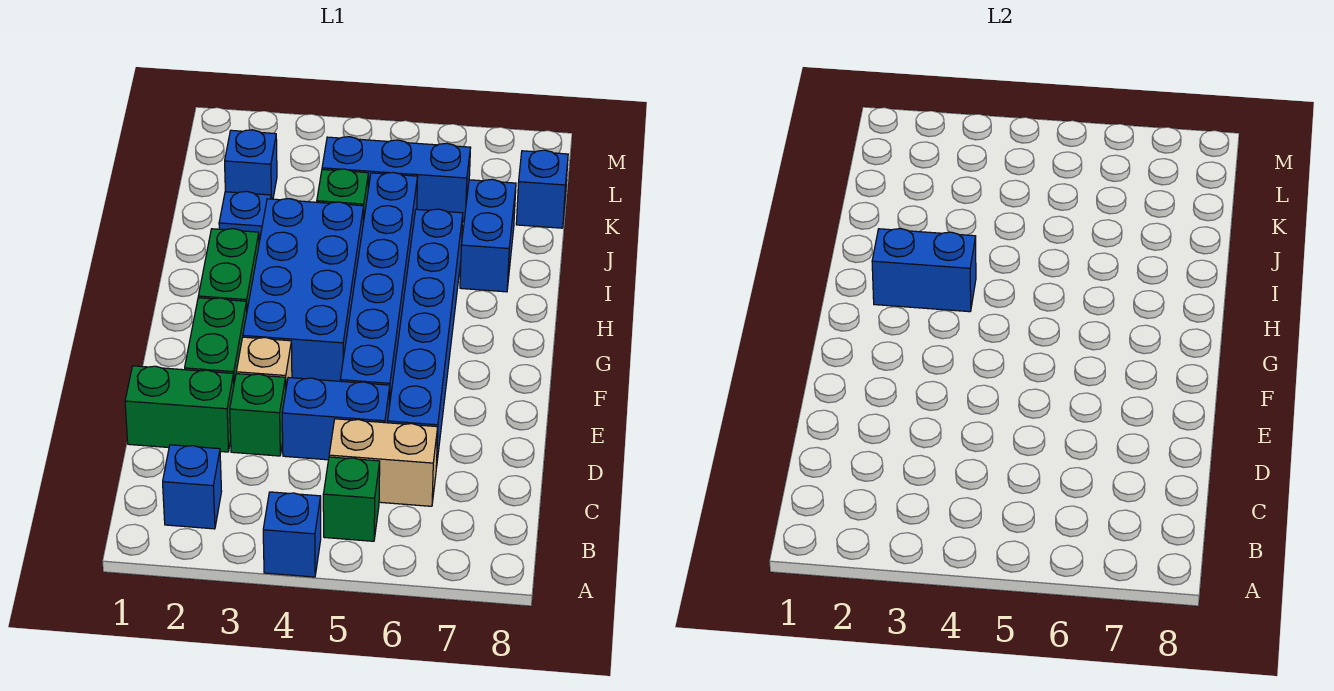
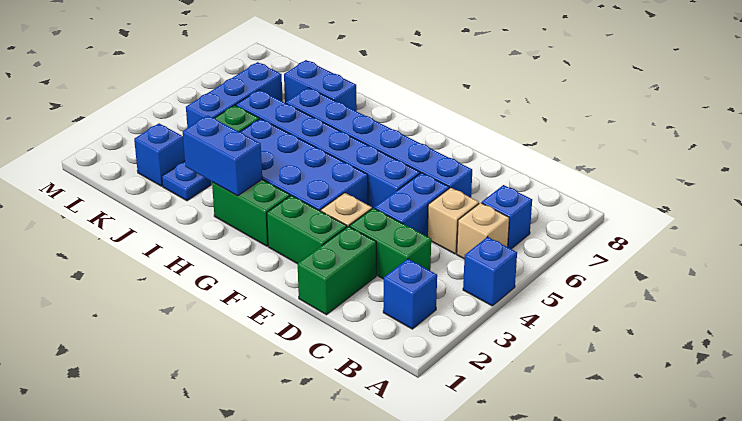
green brick B5 level 1 -> tan brick B5 level 1
tan brick C5:C6 level 1 -> tan brick C5 level 1
green brick D3 level 1 -> green brick C3:D3 level 1
blue brick H2:H3 level 2 -> blue brick H2:I2 level 2
blue brick K8 level 1 -> blue brick B6 level 1

